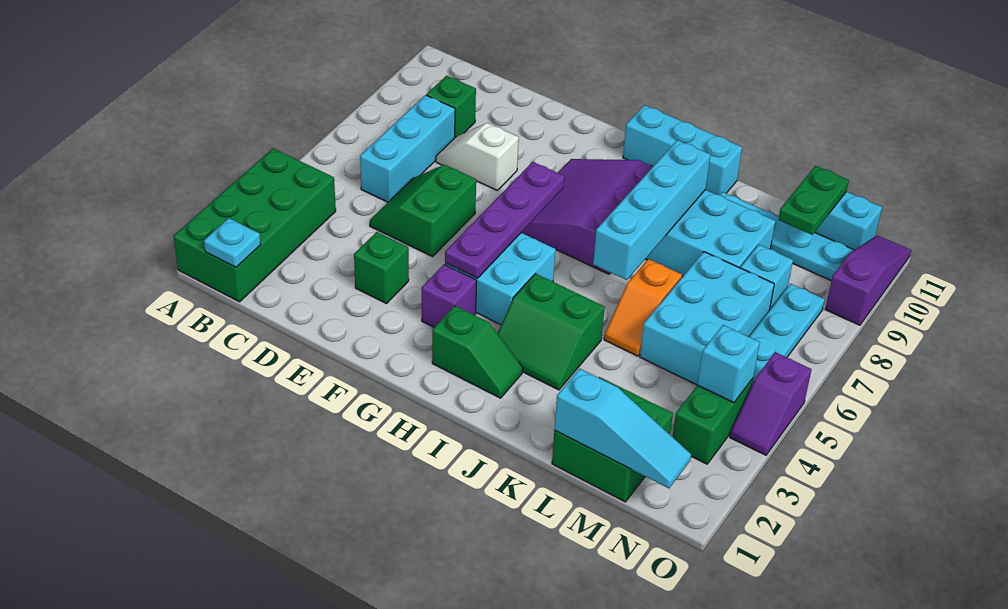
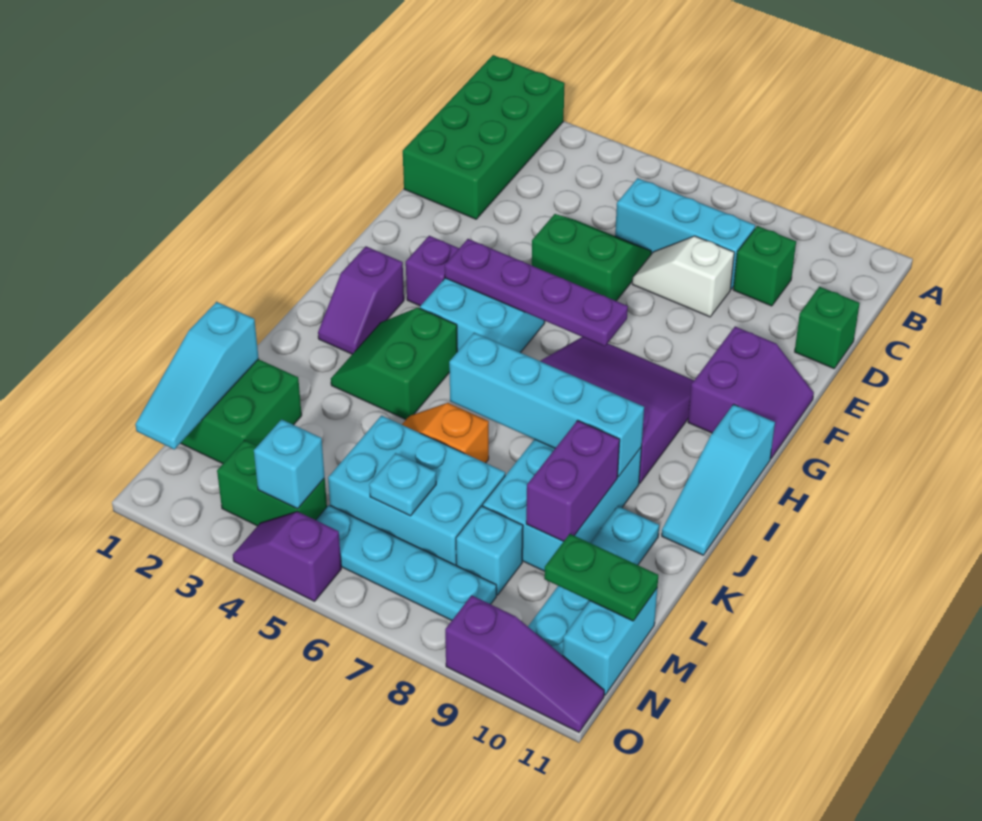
green brick A1:B4 level 1 -> green brick A1:D2 level 1
cyan plate B1 level 2 -> cyan plate M6 level 2
white slope D8:E8 level 1 top E -> white slope D7:D8 level 1 top 8
green brick E3 level 1 -> green brick D11 level 1
none -> purple slope F10:G11 level 1 top 10
green slope H2:I2 level 1 top H -> purple slope H2:I2 level 1 top H
cyan brick H11:J11 level 1 -> cyan slope H11:J11 level 1 top H
none -> purple brick K9:L9 level 2

